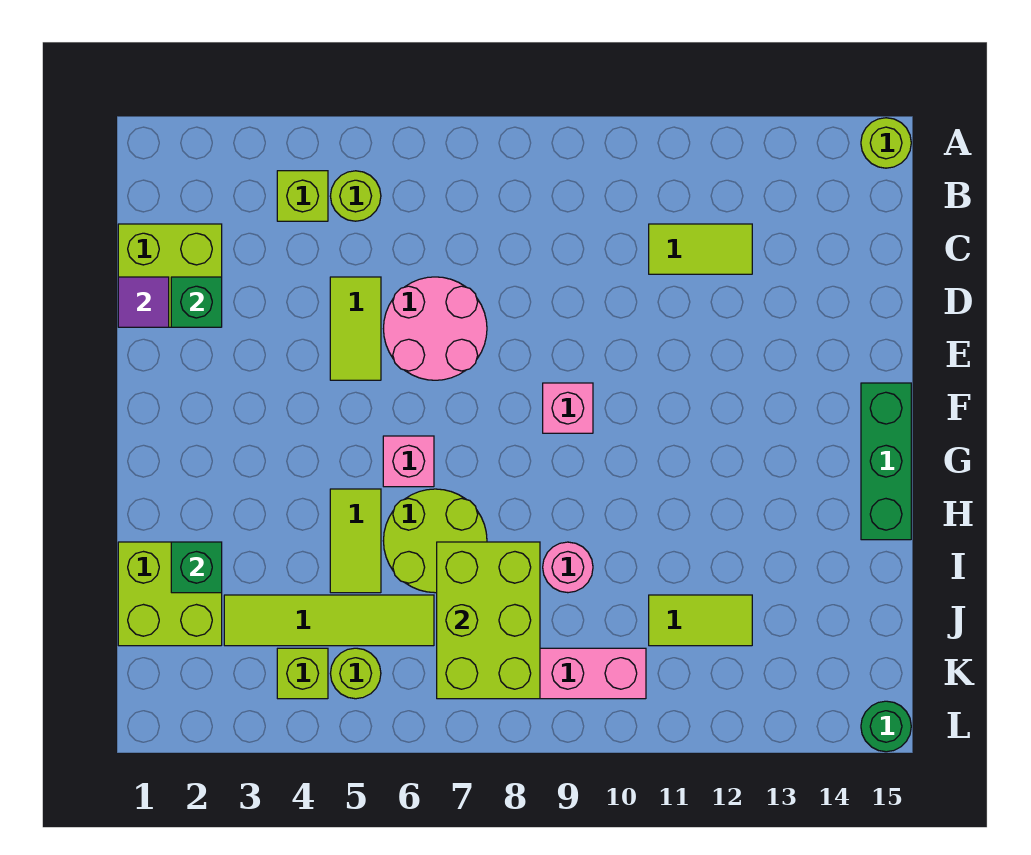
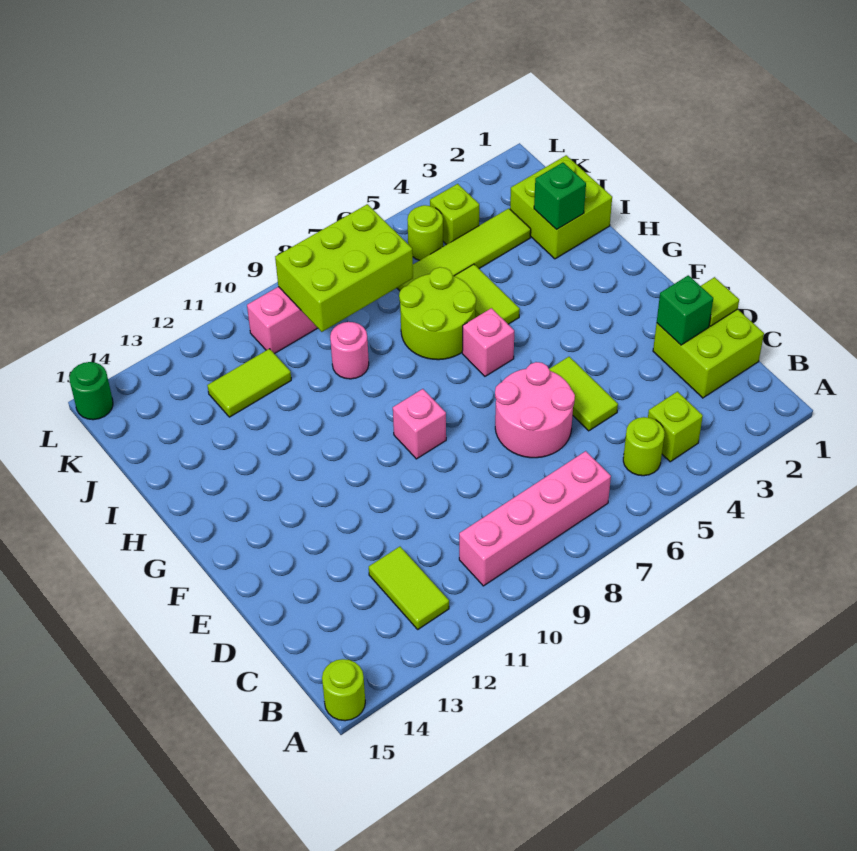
none -> pink brick B7:B10 level 1
lime tile C11:C12 level 1 -> lime tile B12:C12 level 1
purple tile D1 level 2 -> lime tile D1 level 2
green brick F15:H15 level 1 -> none
lime brick I7:K8 level 2 -> lime brick J7:K9 level 2

